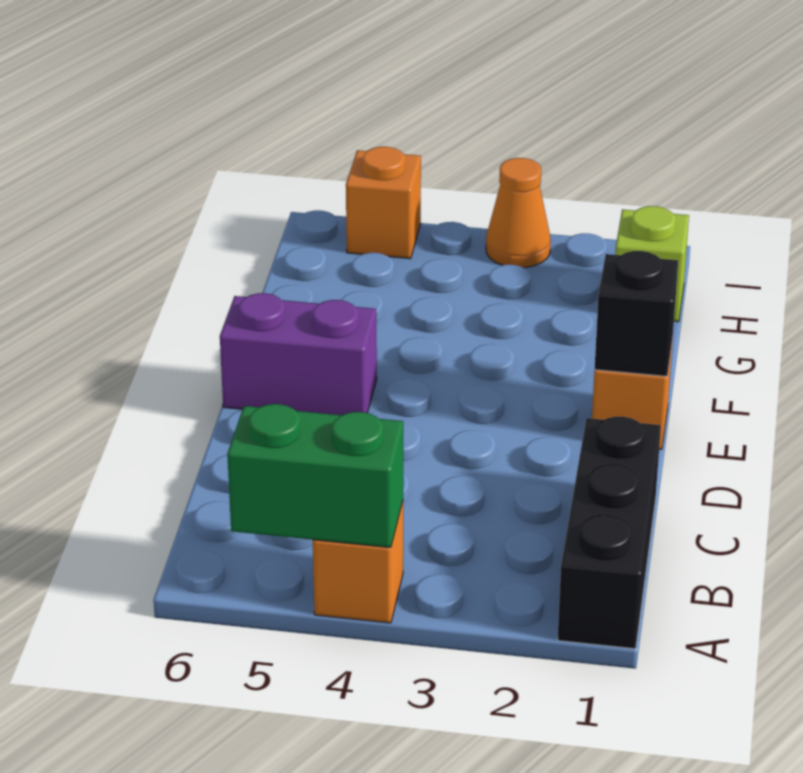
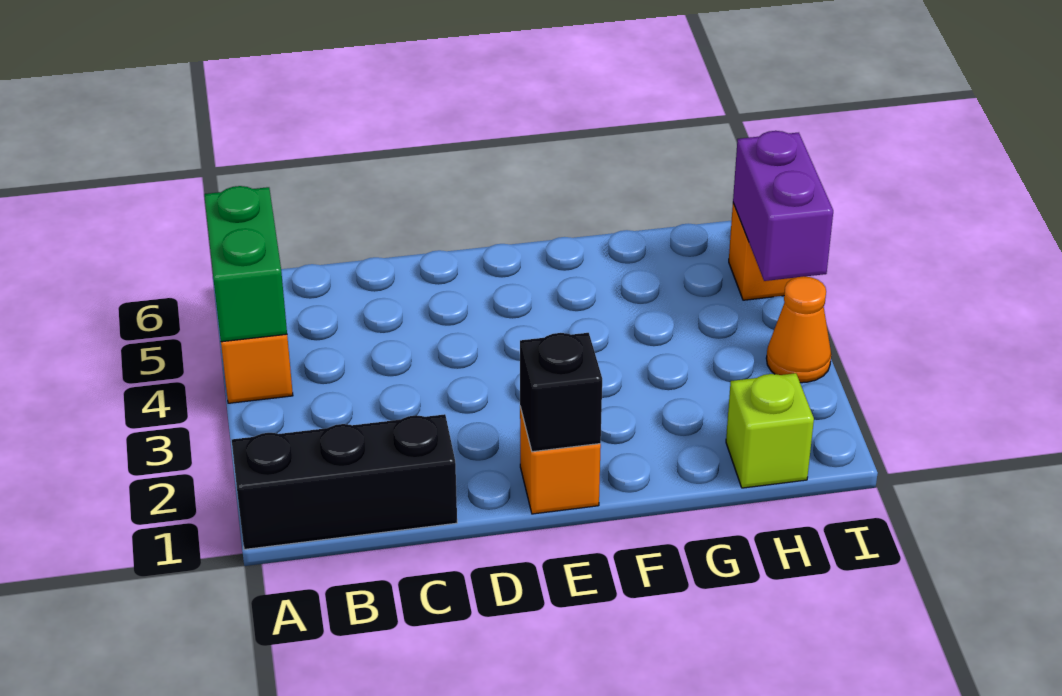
purple brick E5:E6 level 1 -> purple brick I4:I5 level 2

